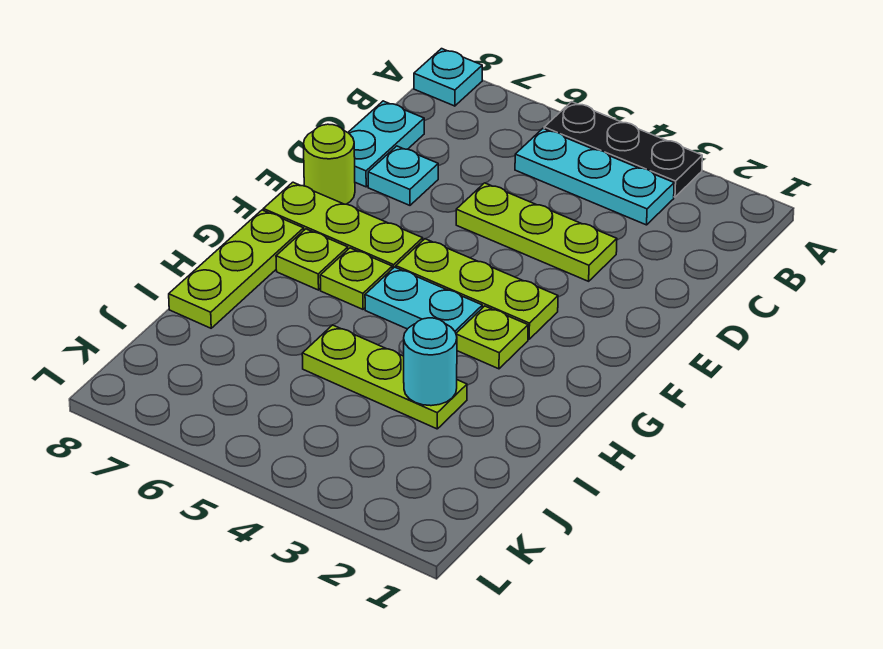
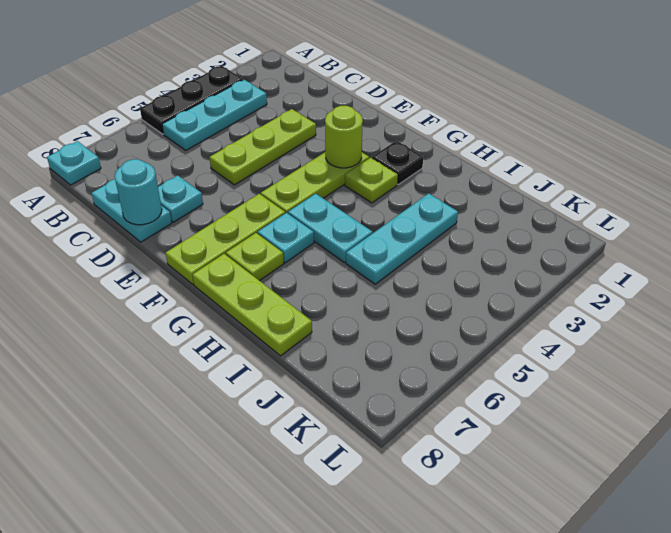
lime round brick E8 level 1 -> lime round brick F3 level 2
none -> black plate G2 level 1
cyan plate G4:G5 level 1 -> cyan plate G5:H5 level 1
lime plate G6 level 1 -> cyan plate G6 level 1
lime plate I3:I5 level 1 -> cyan plate I3:I5 level 1
cyan round brick I3 level 2 -> cyan round brick D8 level 2

